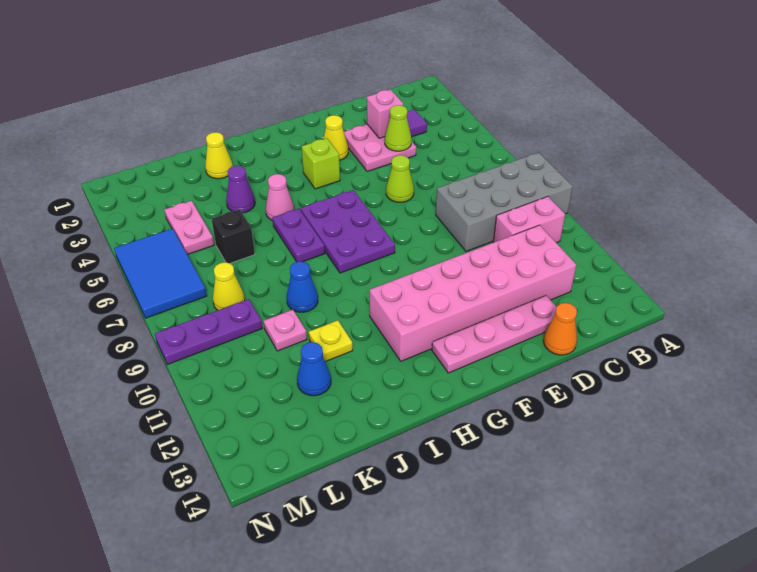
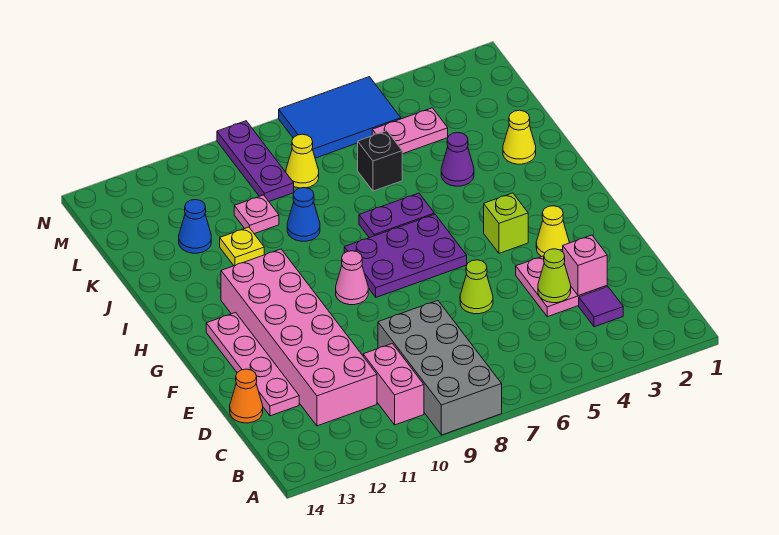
pink cone I5 level 1 -> pink cone G9 level 1

